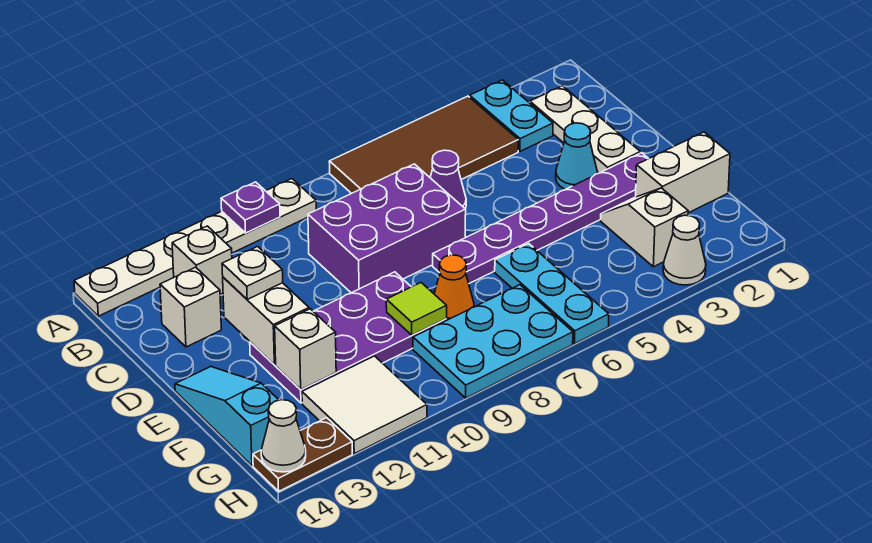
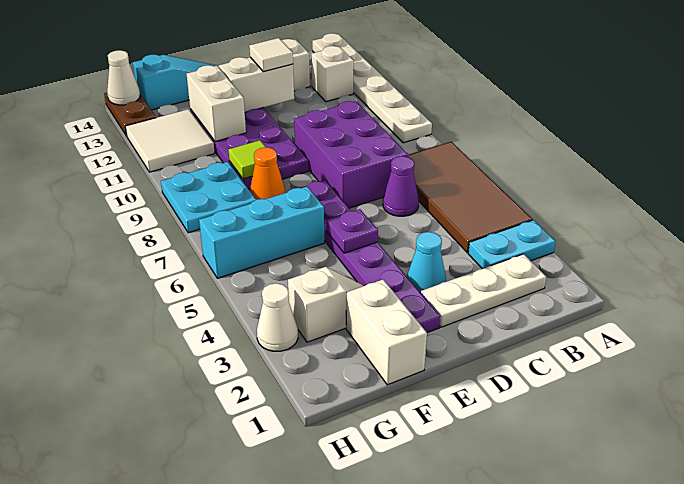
purple plate A10 level 2 -> purple plate E5 level 2
white plate D12 level 3 -> white tile D12 level 3
cyan plate F6:H6 level 1 -> cyan brick F6:H6 level 1
white brick F12 level 2 -> white brick F11:F12 level 2
cyan plate G7:H9 level 1 -> cyan plate G8:H9 level 1

